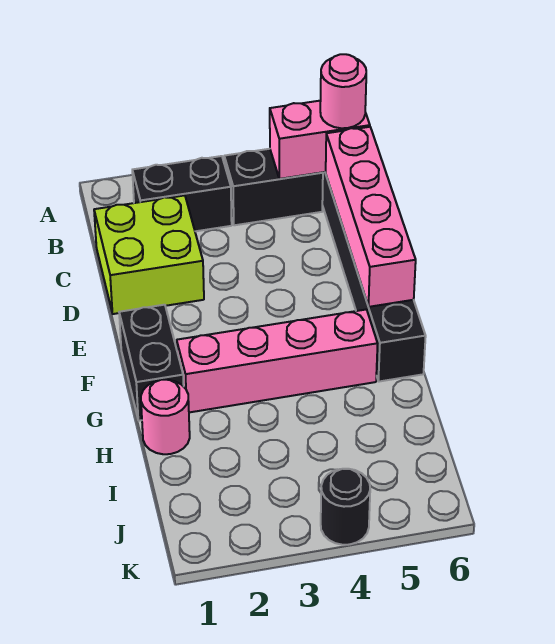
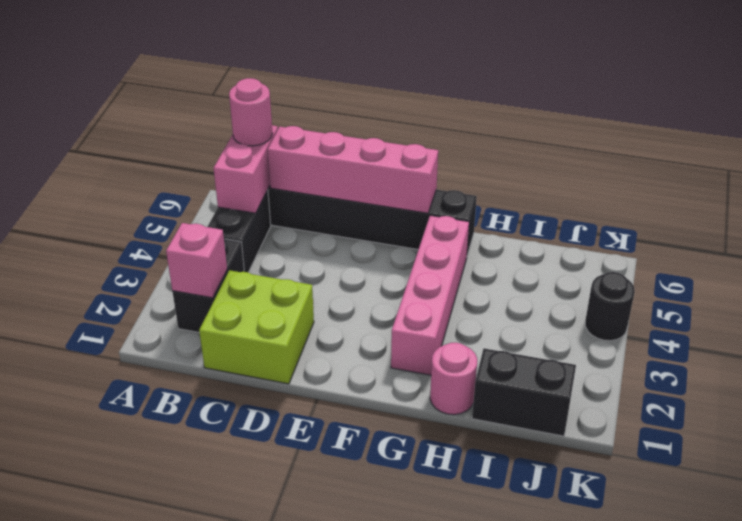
none -> pink brick B2 level 2
black brick F1:G1 level 1 -> black brick I1:J1 level 1

